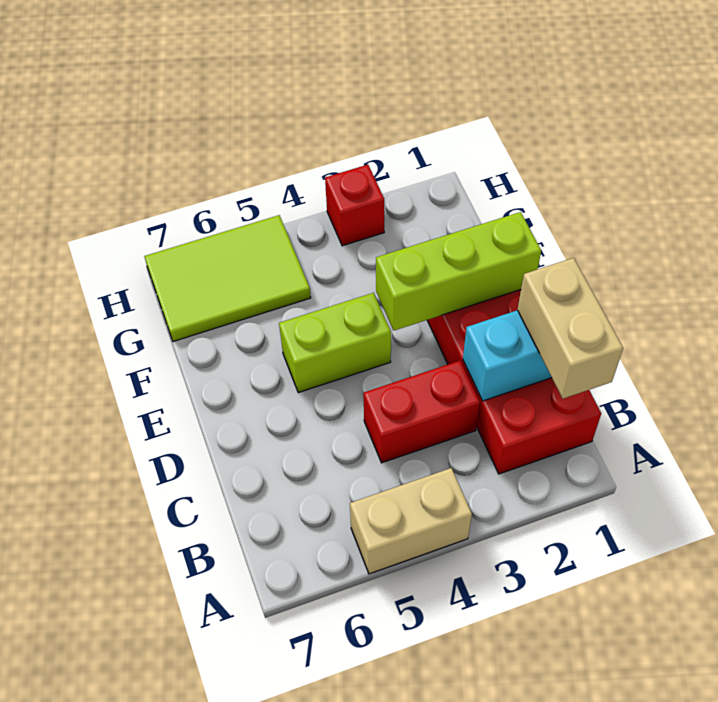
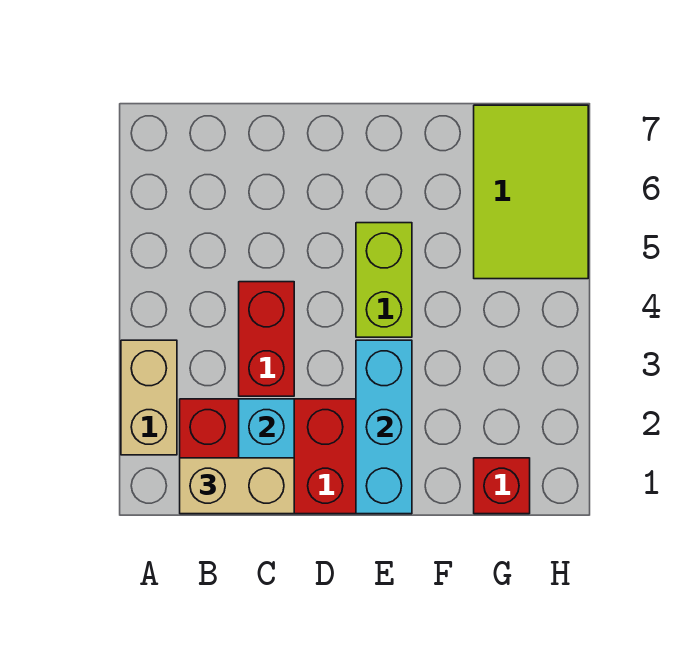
tan brick A4:A5 level 1 -> tan brick A2:A3 level 1
lime brick E1:E3 level 2 -> cyan brick E1:E3 level 2
red brick H3 level 1 -> red brick G1 level 1

